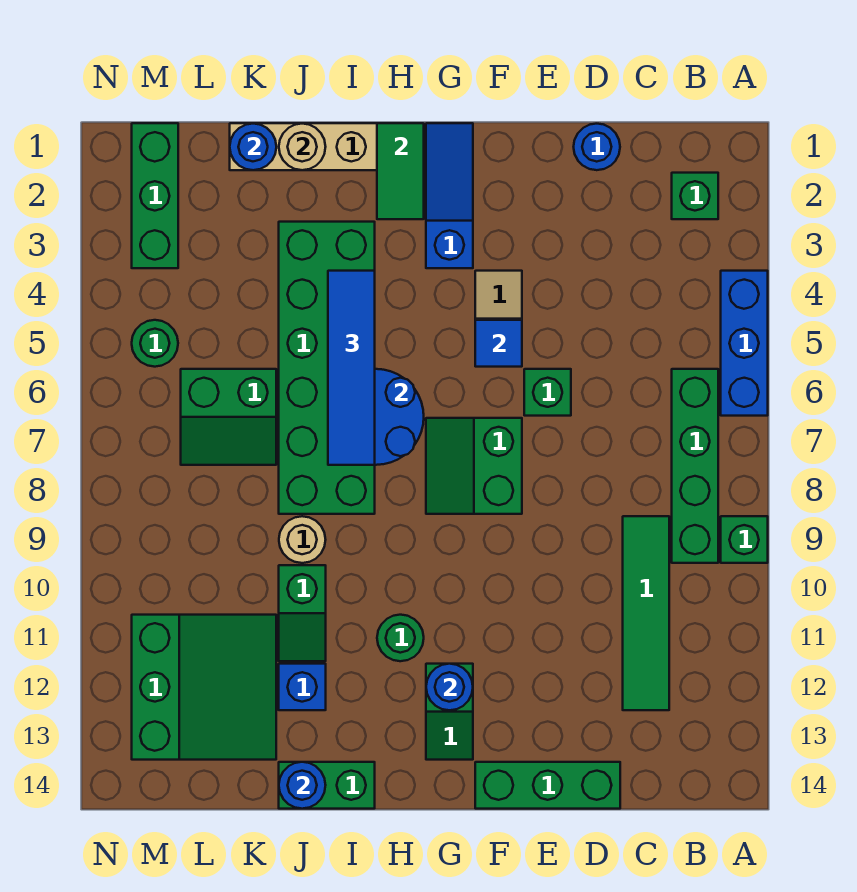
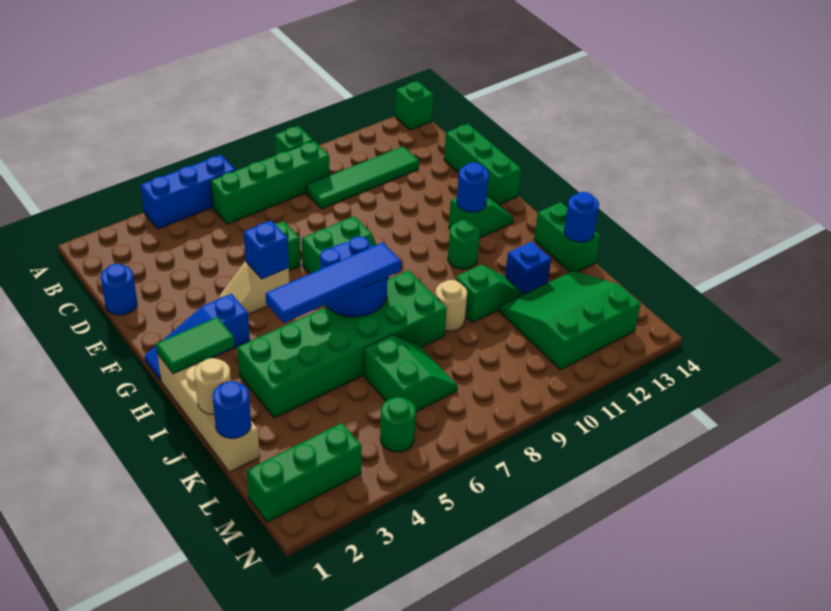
green brick B2 level 1 -> green brick A14 level 1
blue tile F5 level 2 -> blue brick F5 level 2

